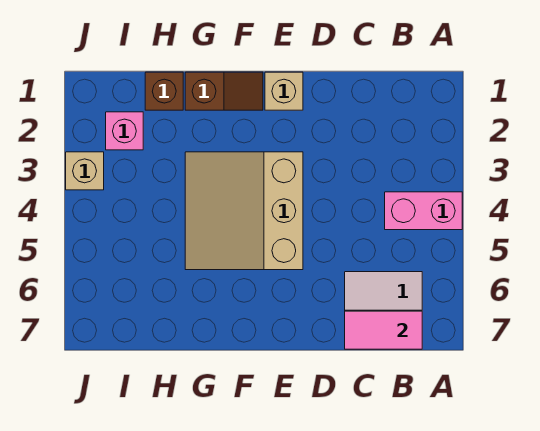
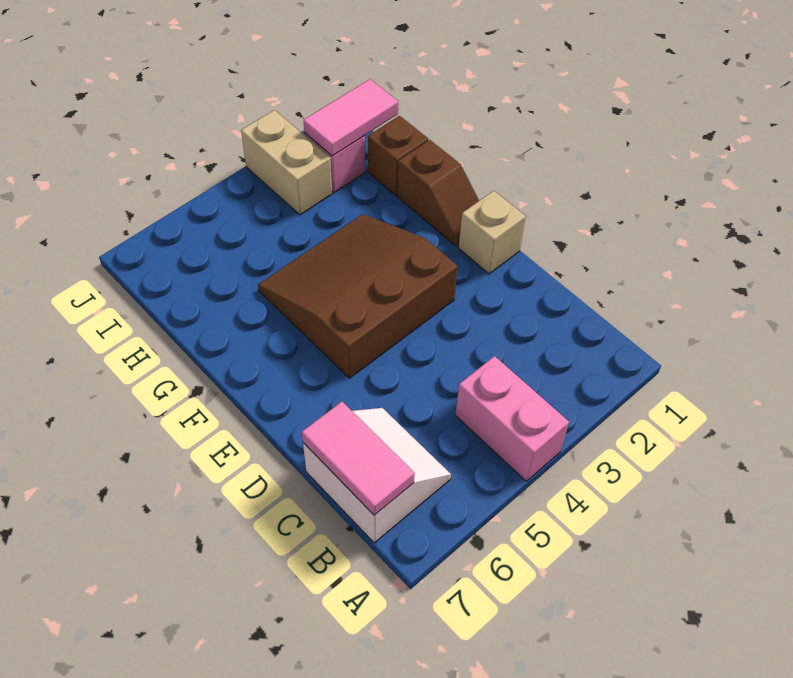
tan slope E3:G5 level 1 top E -> brown slope E3:G5 level 1 top E
none -> pink tile I1:I2 level 2
tan brick J3 level 1 -> tan brick I3:J3 level 1

